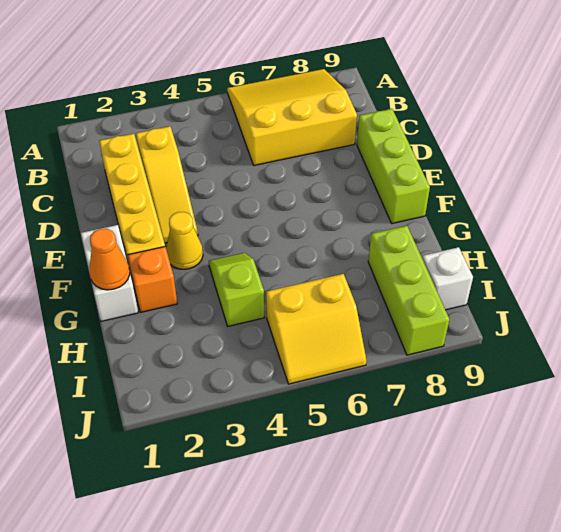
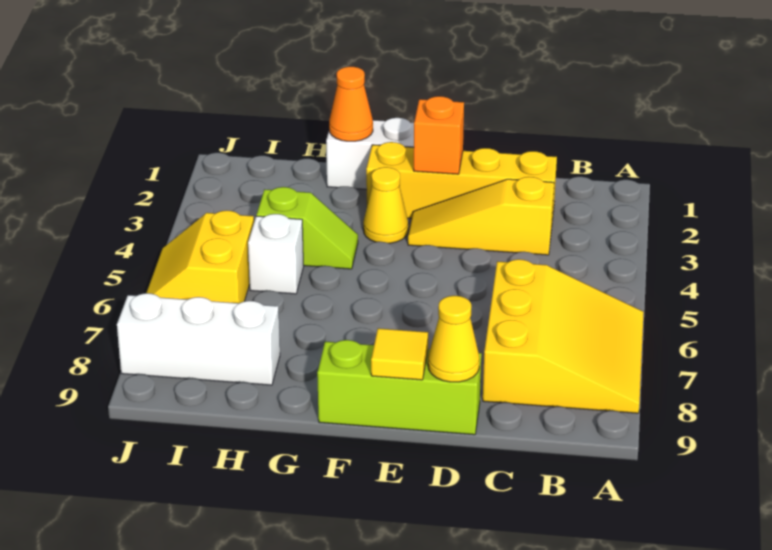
none -> yellow cone D9 level 2
none -> yellow tile E9 level 2
orange brick G2 level 1 -> orange brick E2 level 2
lime brick H8:J8 level 1 -> white brick H8:J8 level 1
white brick I9 level 1 -> white brick H5 level 1

